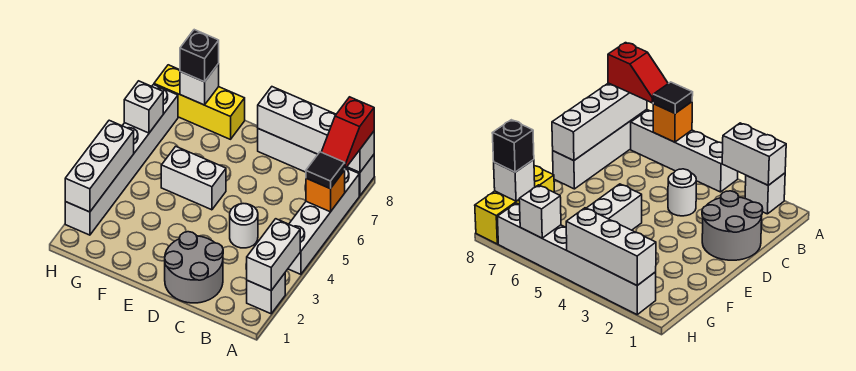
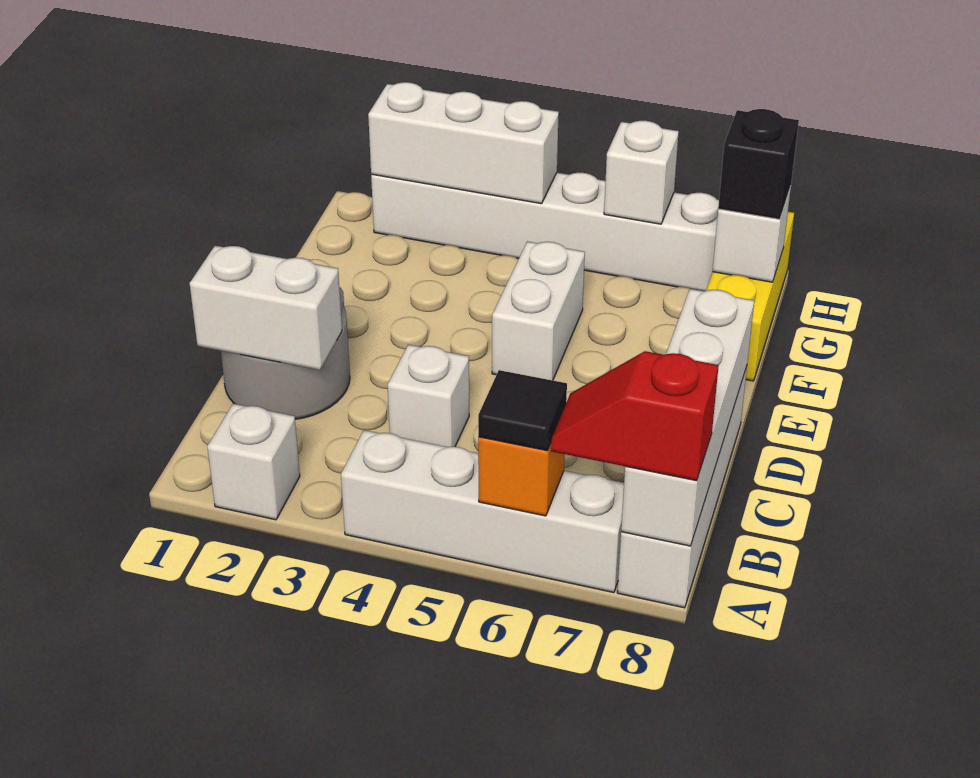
white brick A2:A3 level 2 -> white brick C1:C2 level 2
white round brick C4 level 1 -> white brick C4 level 1

